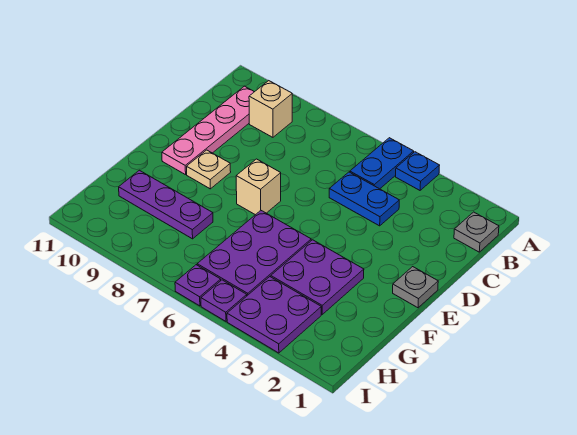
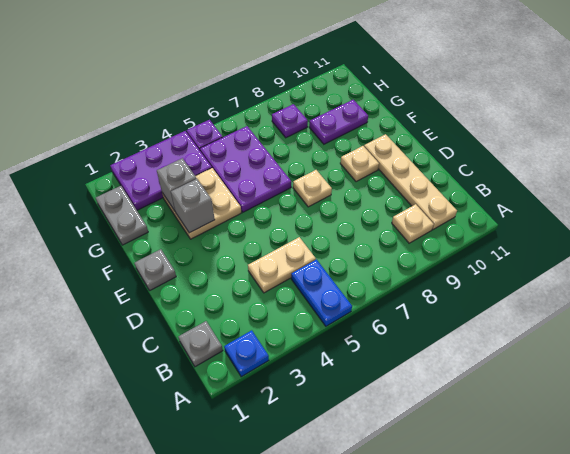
blue plate A4 level 1 -> blue plate A2 level 1
tan brick B9 level 1 -> tan plate B9 level 1
pink plate B10:E10 level 1 -> tan plate B10:E10 level 1
blue plate C4:C5 level 1 -> tan plate C4:C5 level 1
tan brick E7 level 1 -> tan plate E7 level 1
purple plate F3:G4 level 1 -> tan plate F3:G4 level 1
none -> grey brick F3 level 2
none -> grey plate G1:H1 level 1
none -> grey brick G3 level 2
purple plate G8:G10 level 1 -> purple plate G9:G10 level 1
purple plate H3:I4 level 1 -> purple plate H2:I4 level 1
purple plate I6 level 1 -> purple plate H8 level 1

